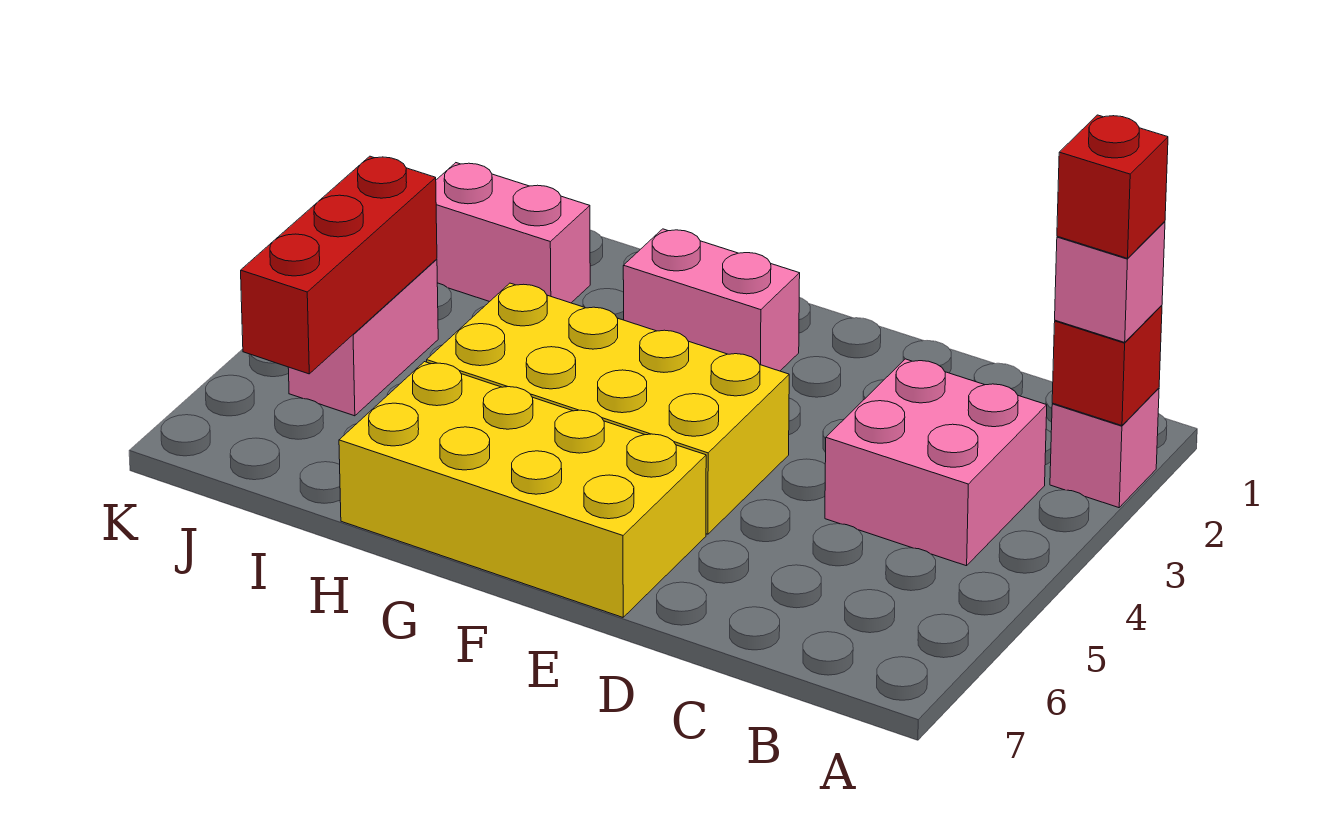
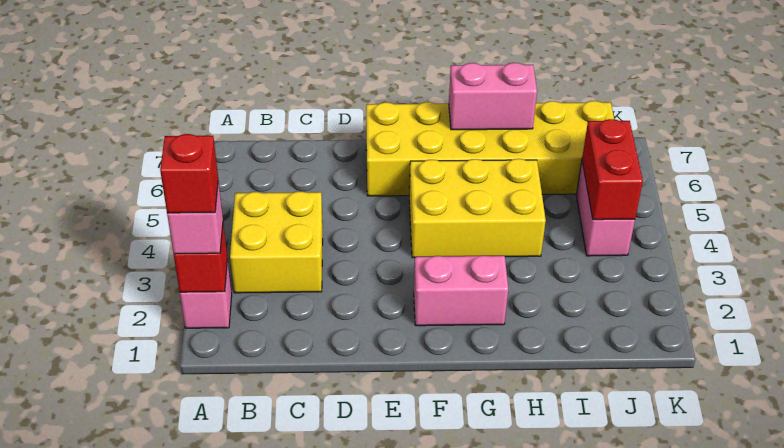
pink brick B3:C4 level 1 -> yellow brick B3:C4 level 1
yellow brick E4:H5 level 1 -> yellow brick F4:H5 level 1
yellow brick E6:H7 level 1 -> yellow brick E6:J7 level 1
pink brick I2:J2 level 1 -> pink brick G7:H7 level 2
red brick J4:J6 level 2 -> red brick J4:J5 level 2

